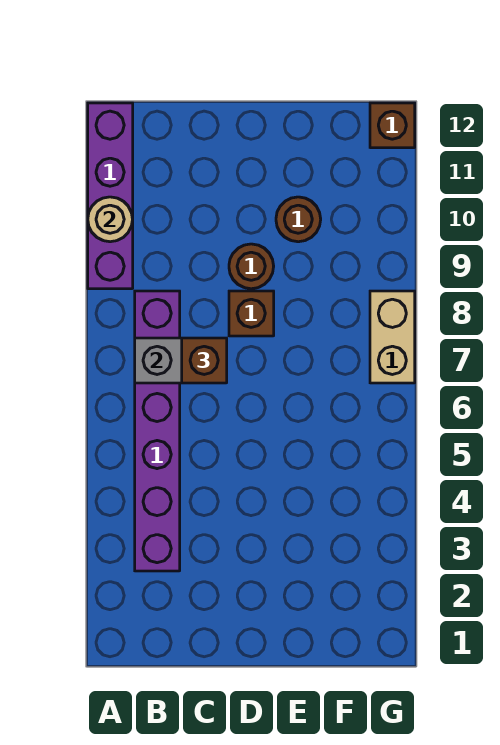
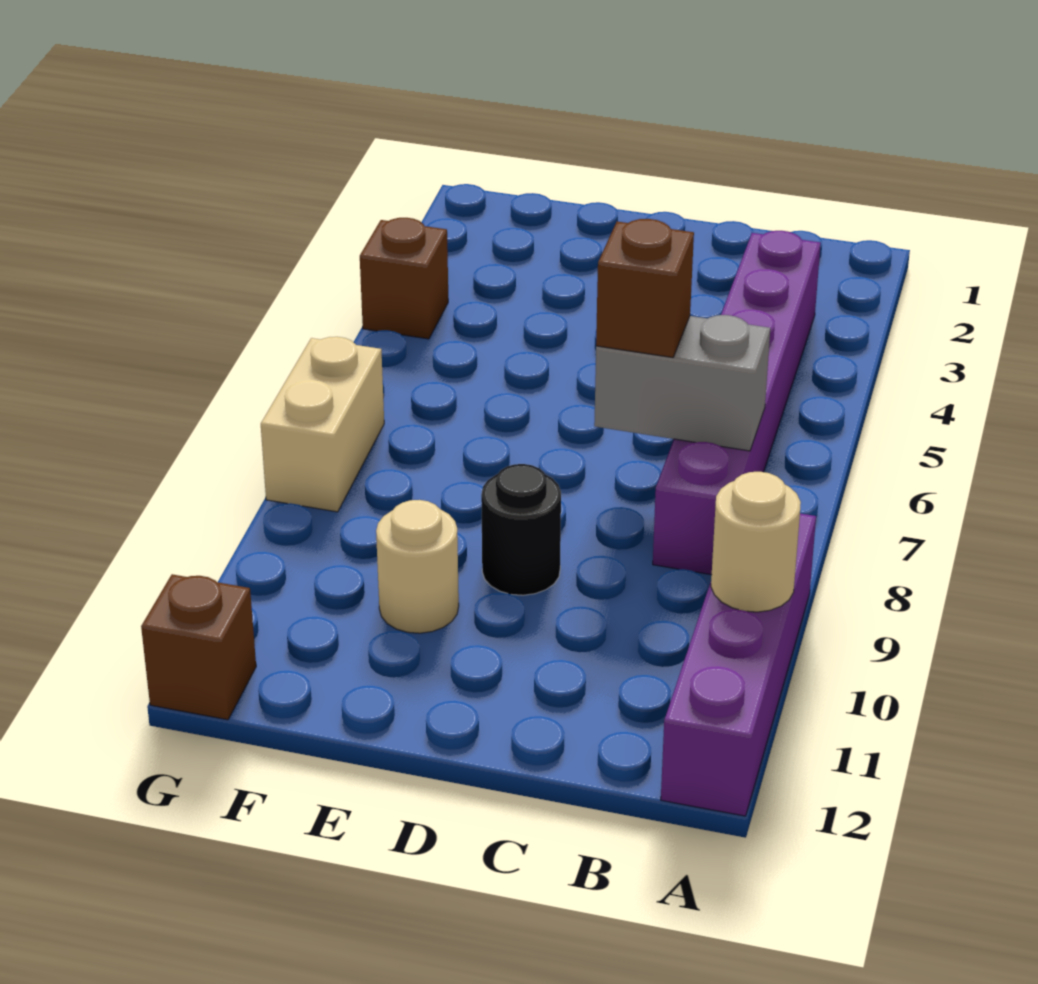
brown brick D8 level 1 -> brown brick G4 level 1
brown round brick D9 level 1 -> black round brick D9 level 1
brown round brick E10 level 1 -> tan round brick E10 level 1

